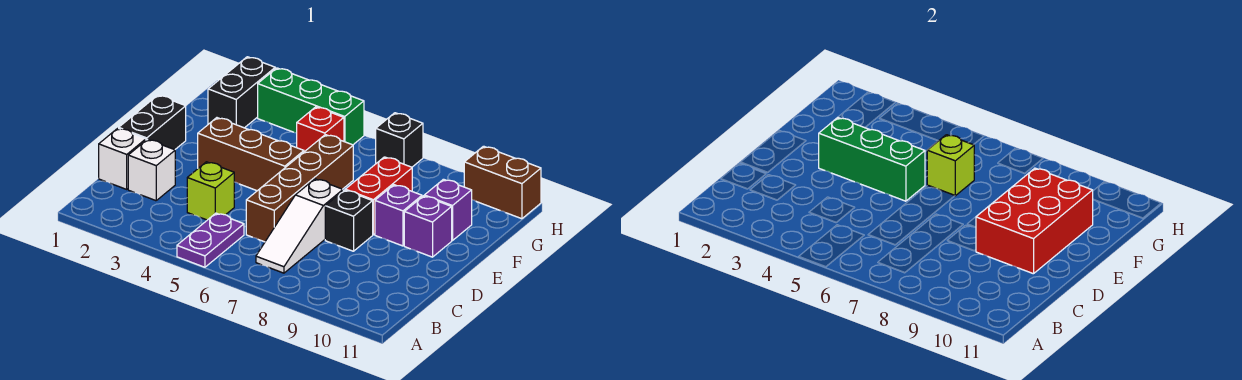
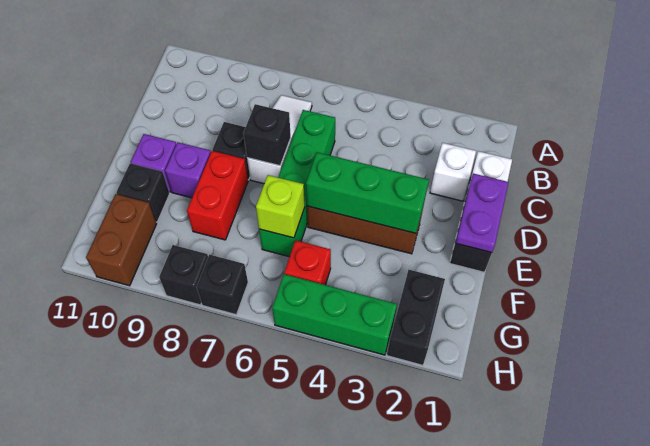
purple plate A5:B5 level 1 -> purple plate D1:E1 level 2
lime brick C4 level 1 -> none
brown brick C6:F6 level 1 -> green brick C6:F6 level 1
none -> black brick D7 level 2
red brick D9:F10 level 2 -> none
purple brick F10 level 1 -> black brick F10 level 1
none -> black brick H8 level 1
brown brick H10:H11 level 1 -> brown brick G10:H10 level 1

